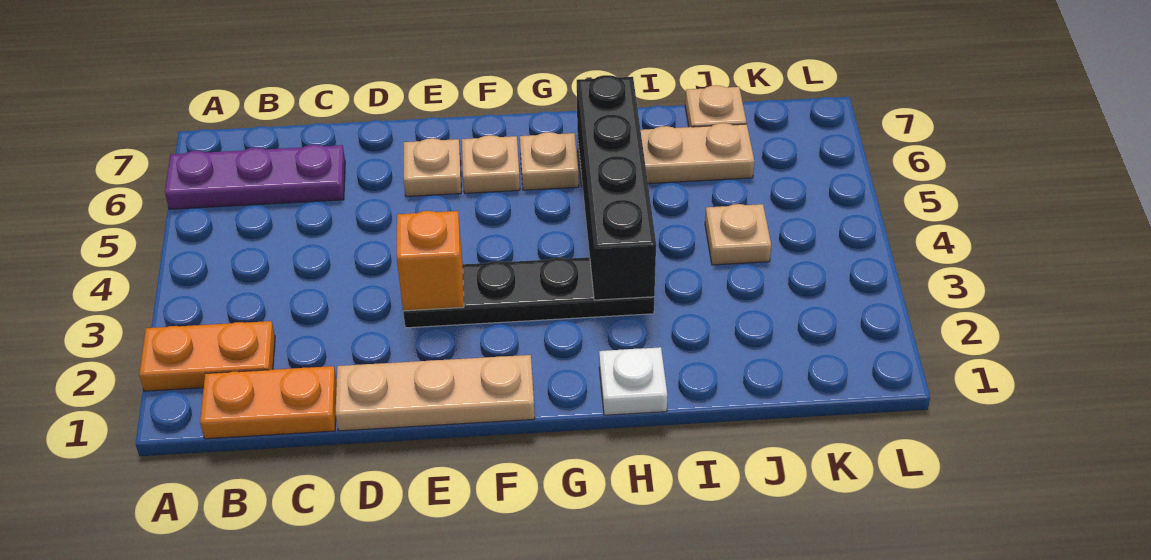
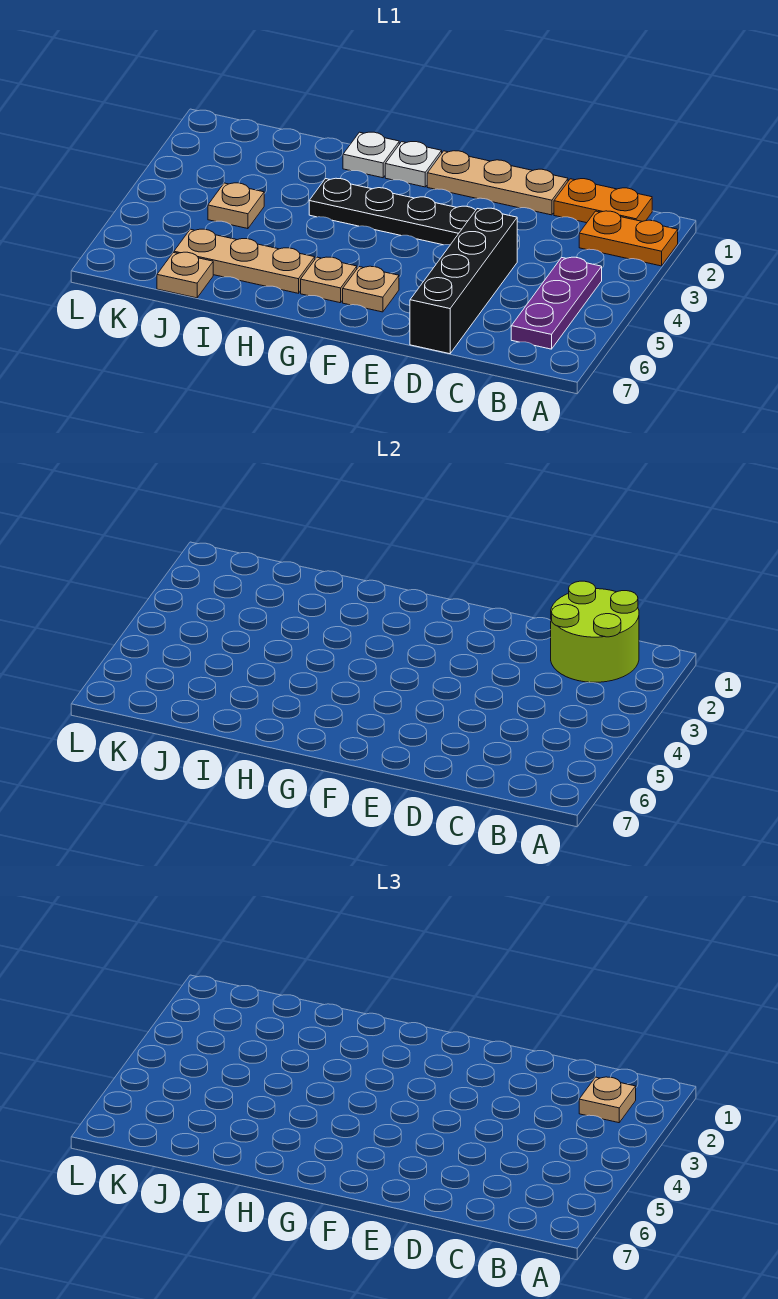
purple plate A6:C6 level 1 -> purple plate B4:B6 level 1
none -> lime round brick B1:C2 level 2
orange brick E3 level 2 -> none
tan plate E6 level 1 -> tan plate B2 level 3
none -> white plate G1 level 1
black brick H3:H6 level 2 -> black brick D4:D7 level 1

